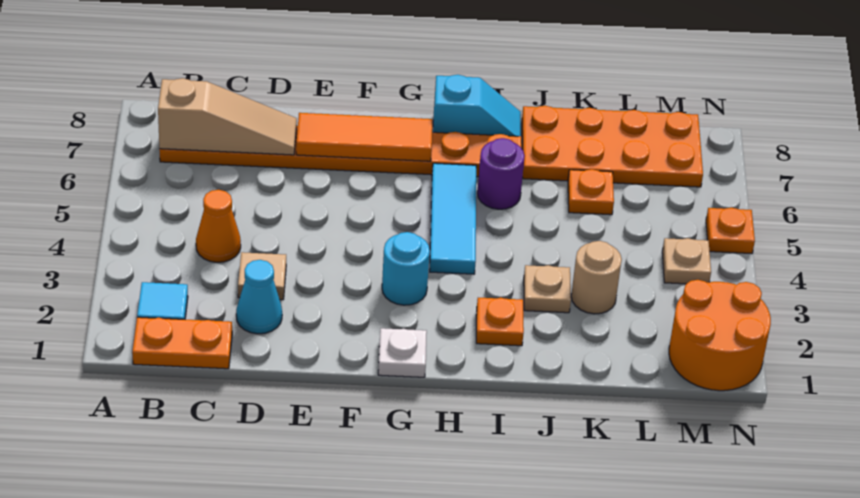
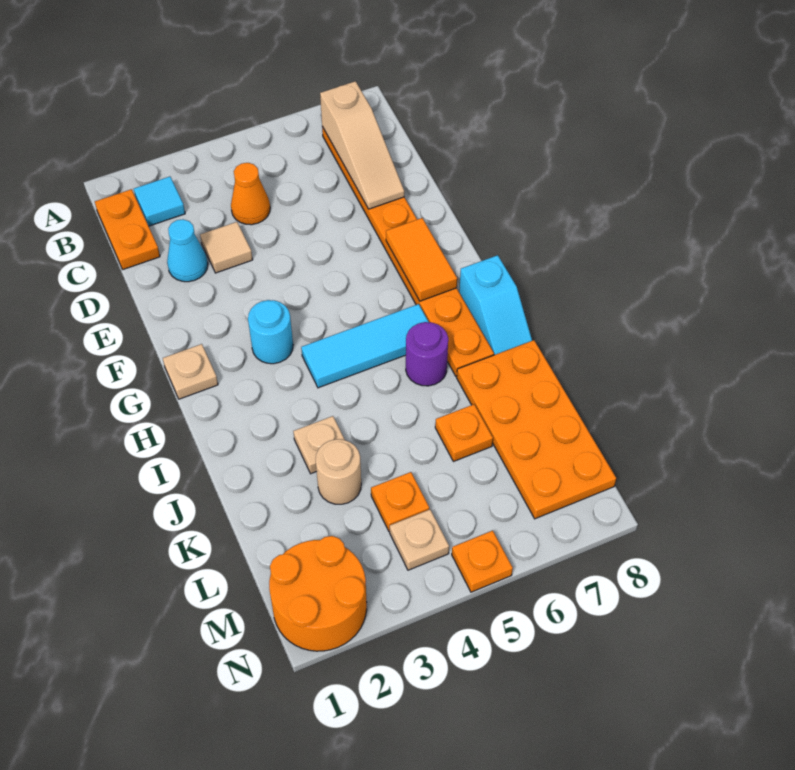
orange tile E7:G7 level 2 -> orange tile F7:G7 level 2
white plate G1 level 1 -> tan plate G1 level 1
orange plate I2 level 1 -> orange plate L4 level 1

